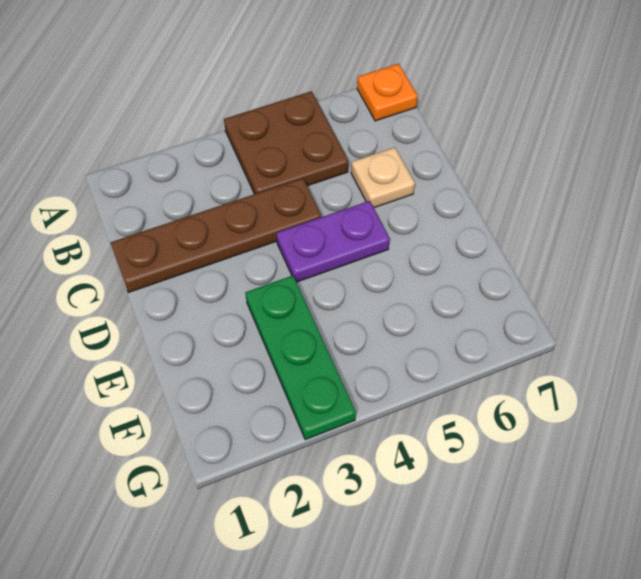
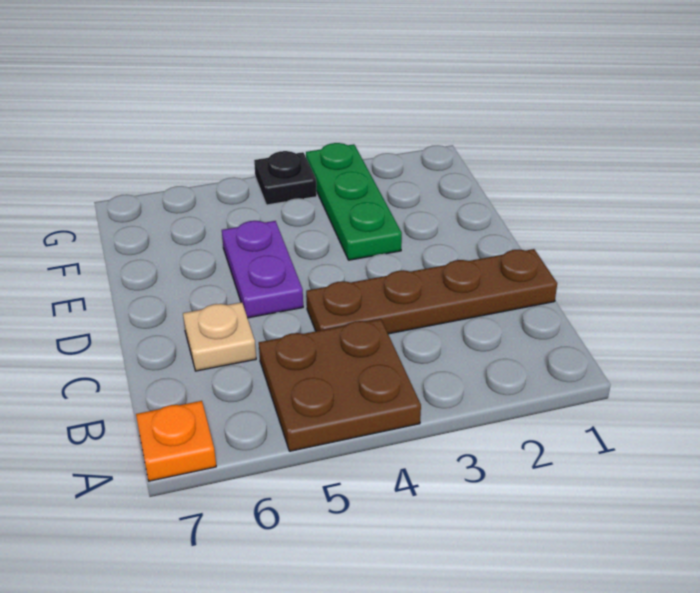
purple plate D4:D5 level 1 -> purple plate D5:E5 level 1
none -> black plate G4 level 1

